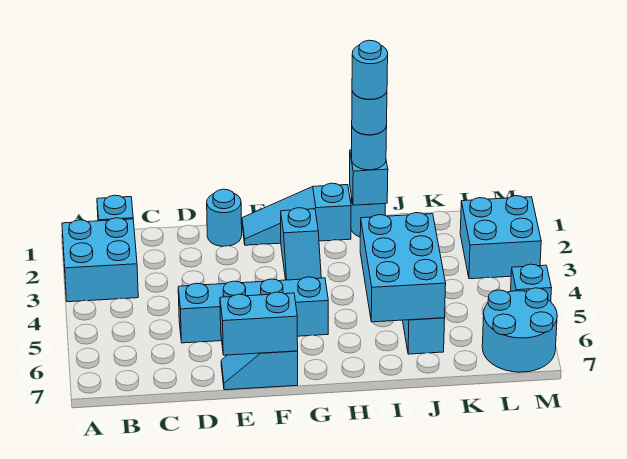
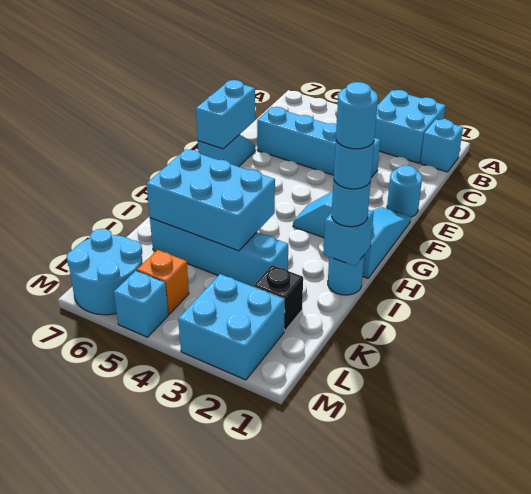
cyan brick D5:G5 level 1 -> cyan brick D3:D6 level 1
none -> black brick K2 level 1
none -> orange brick L5 level 1

